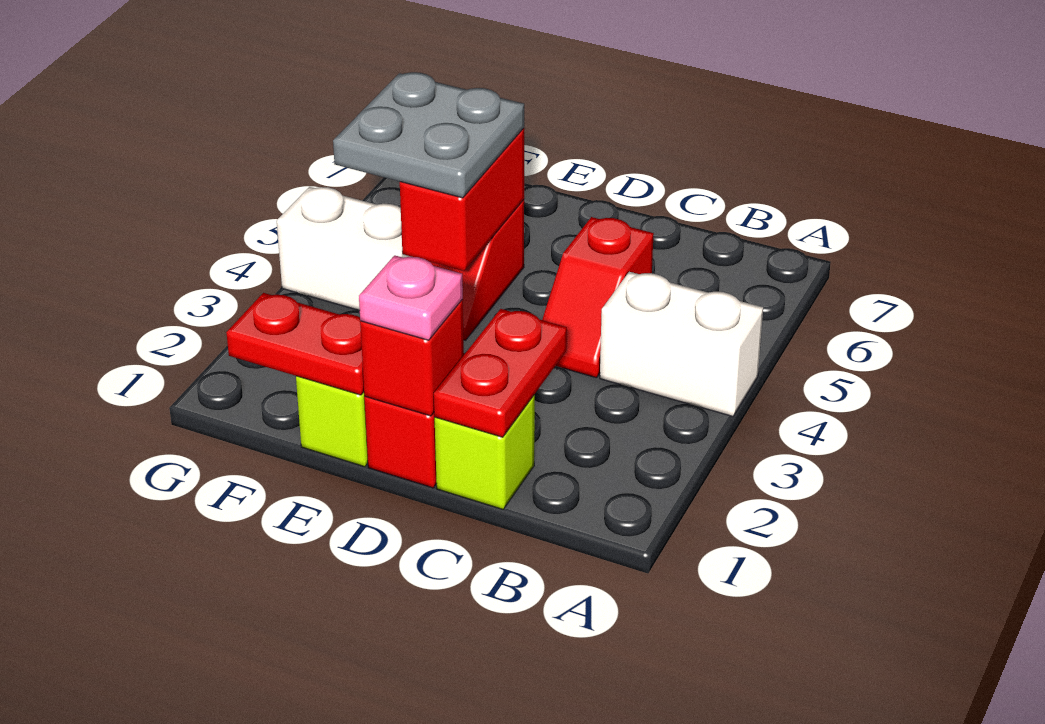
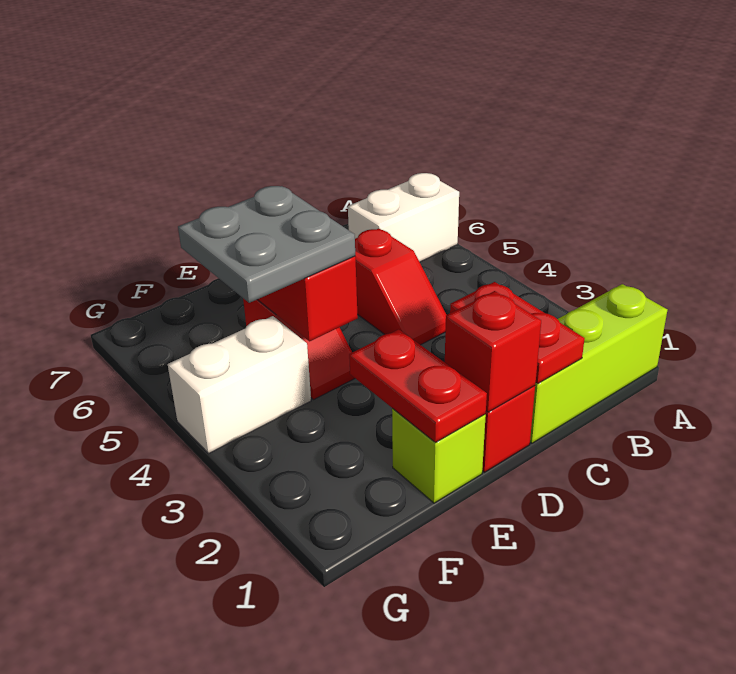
white brick A4:B4 level 1 -> white brick A6:B6 level 1
lime brick C1 level 1 -> lime brick A1:C1 level 1
pink plate D1 level 3 -> none
red plate E1:F1 level 2 -> red plate E1:E2 level 2

